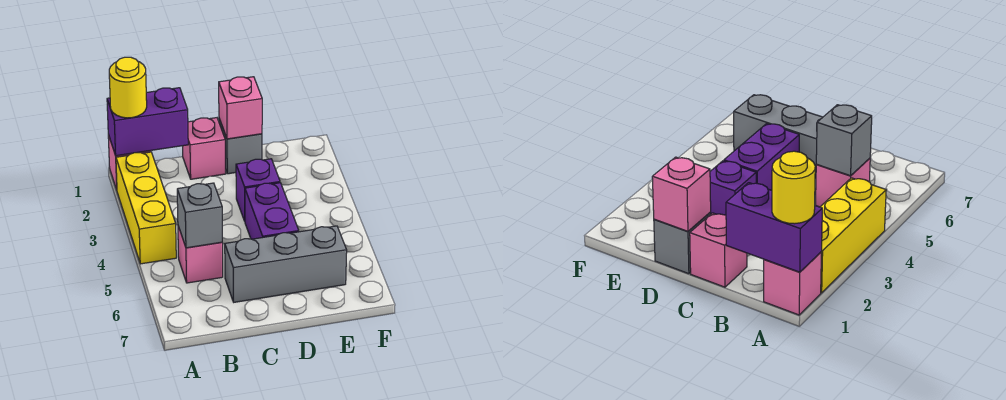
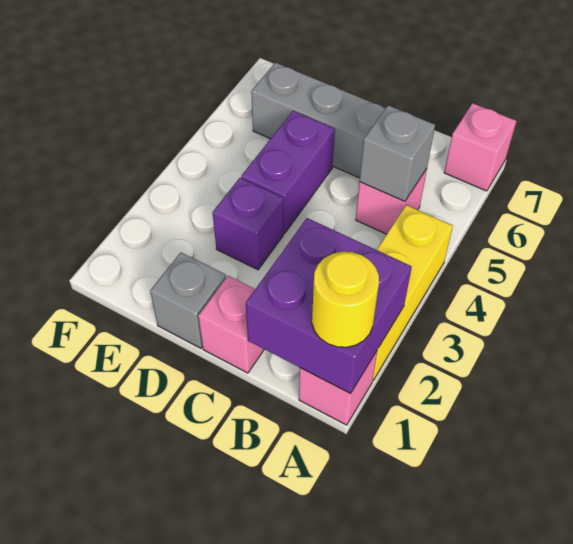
purple brick A1:B1 level 2 -> purple brick A1:B2 level 2
pink brick D1 level 2 -> pink brick A7 level 1

